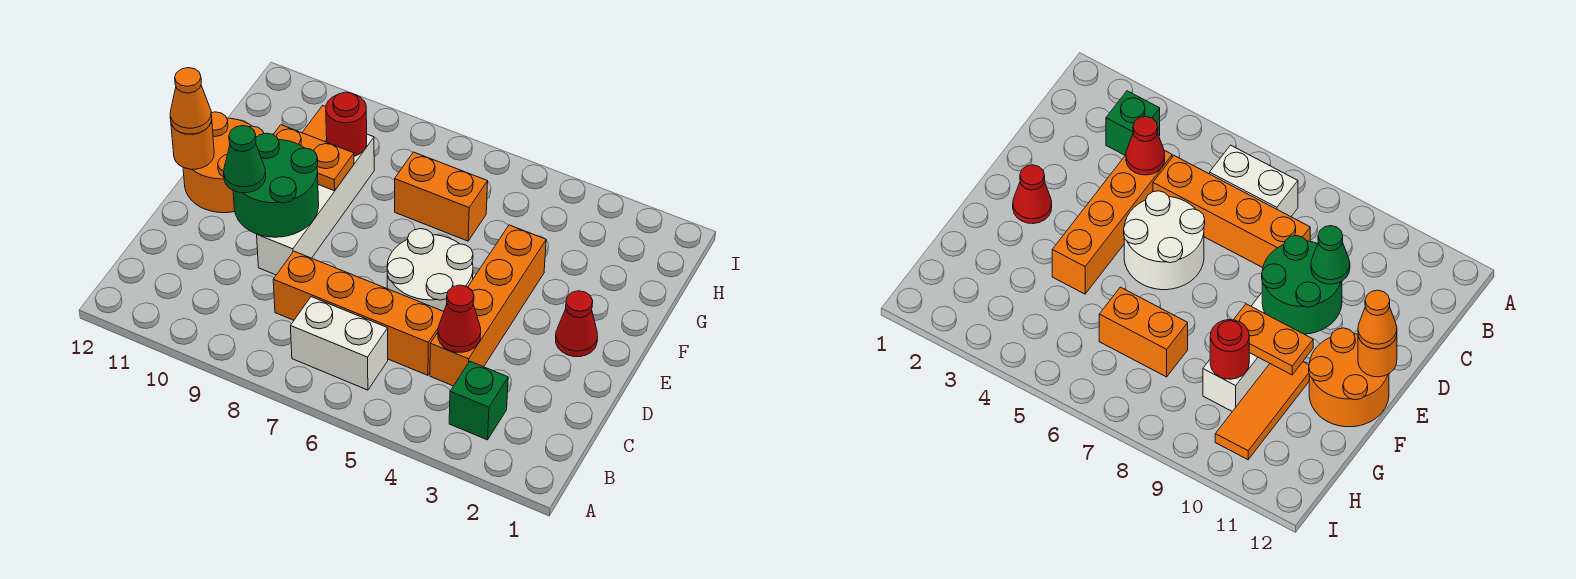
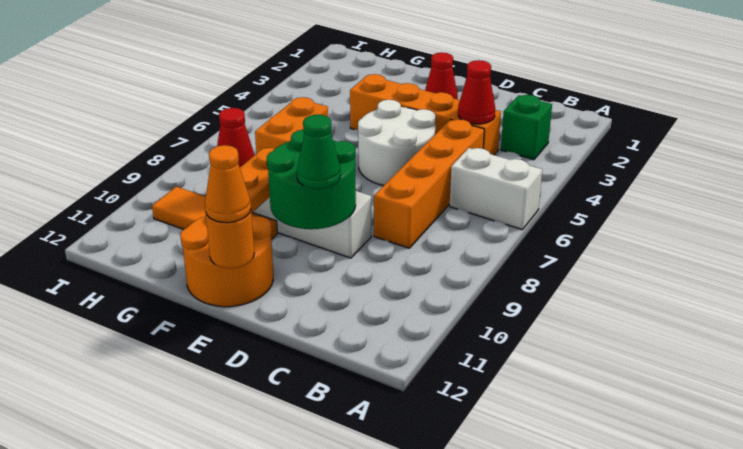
white brick B6:B7 level 1 -> white brick A6:B6 level 1
red round brick G9 level 2 -> red cone G9 level 2

